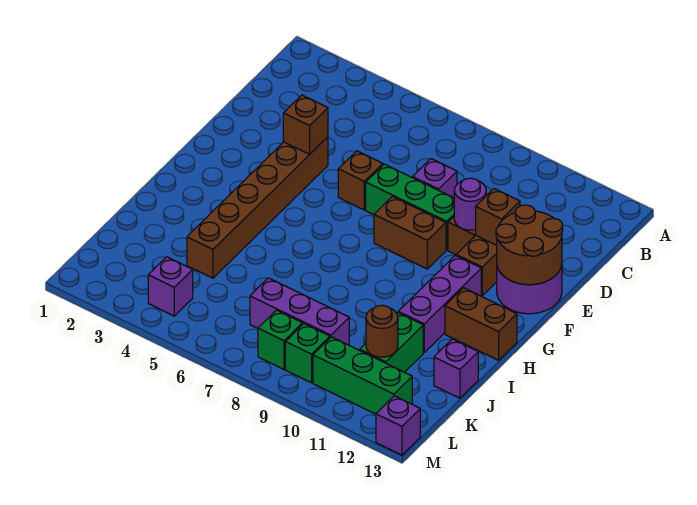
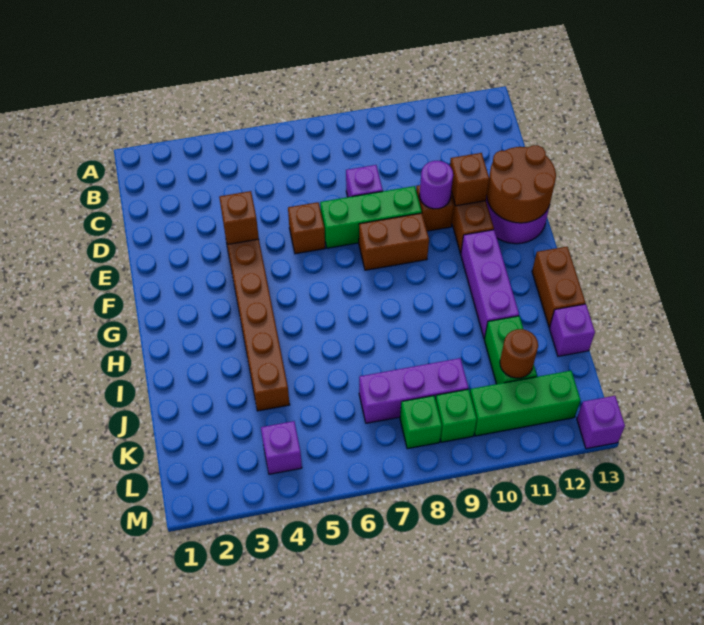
brown brick H12:H13 level 1 -> brown brick H13:I13 level 1

